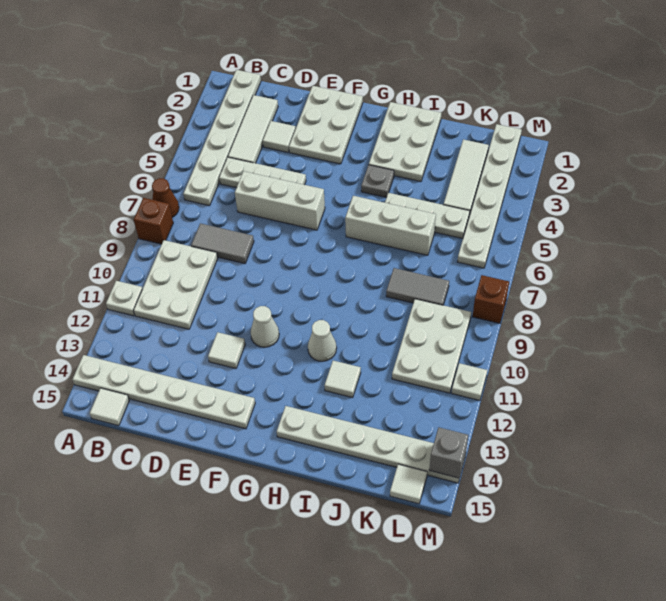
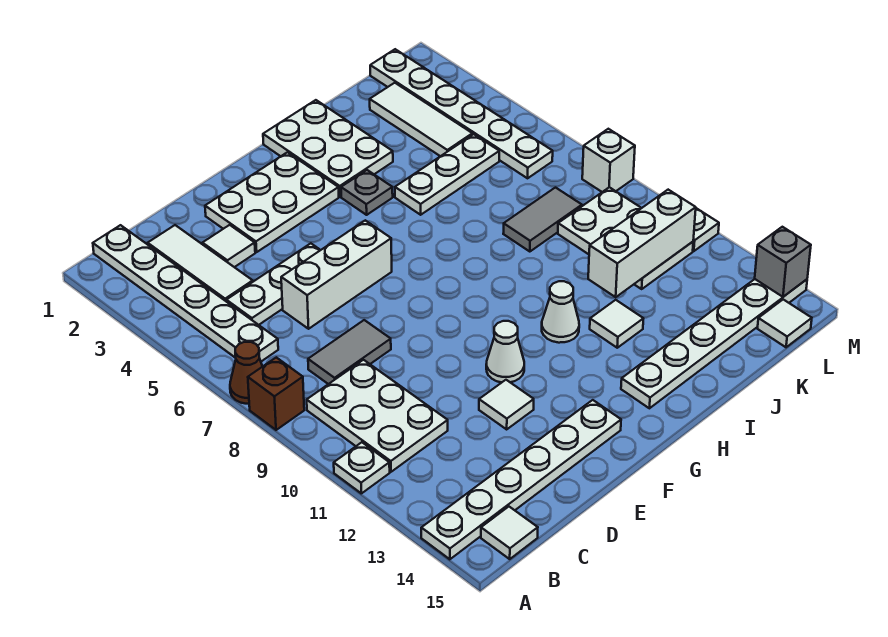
white plate E1:F3 level 1 -> white plate E2:G3 level 1
white brick H6:J6 level 1 -> white brick J11:L11 level 2
brown brick M8 level 1 -> white brick M8 level 1

